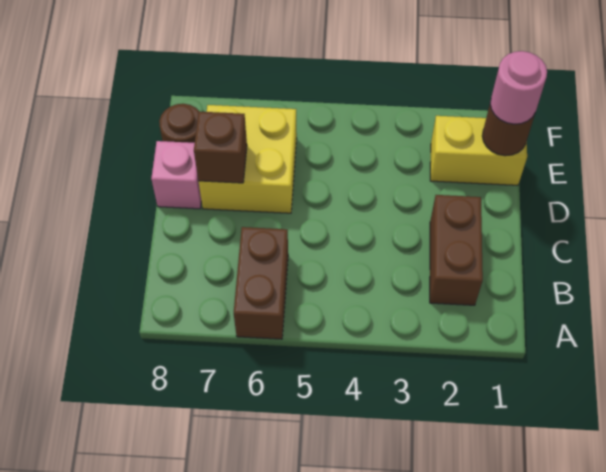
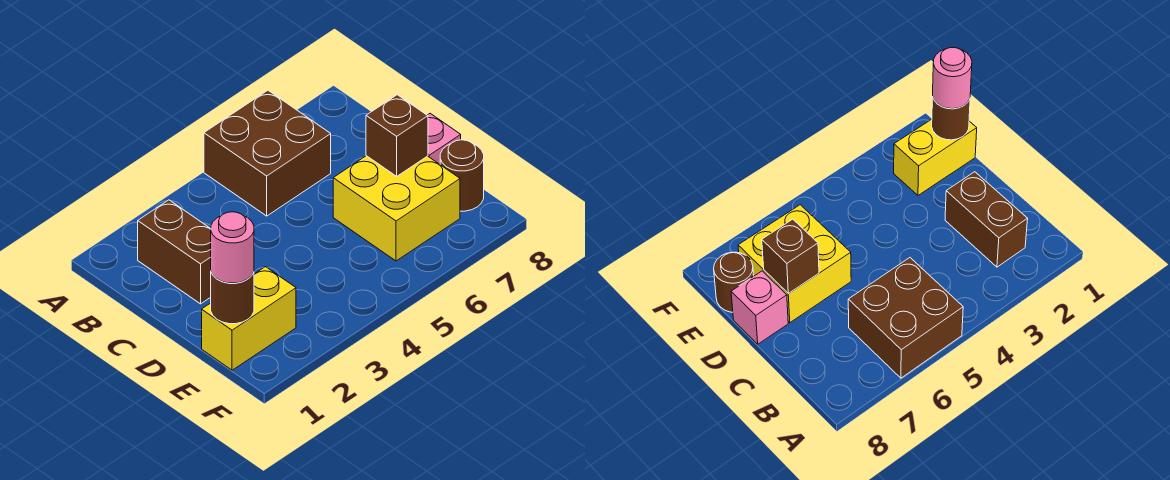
brown brick A6:B6 level 1 -> brown brick A5:B6 level 1

